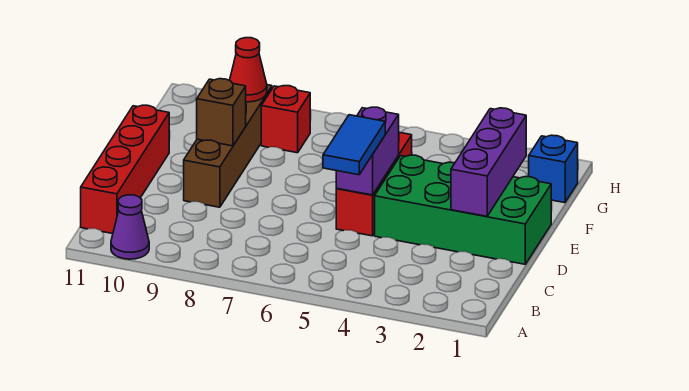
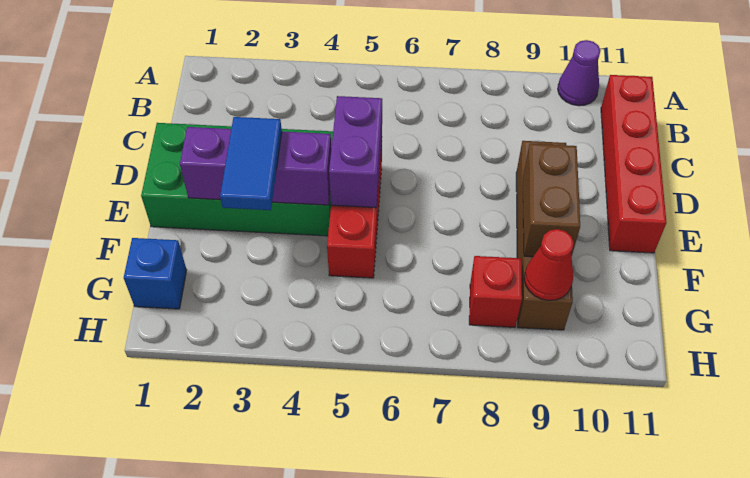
blue tile C5:D5 level 3 -> blue tile E3:F3 level 3
purple brick D2:F2 level 2 -> purple brick E2:E4 level 2
brown brick E9 level 2 -> brown brick E9:F9 level 2

